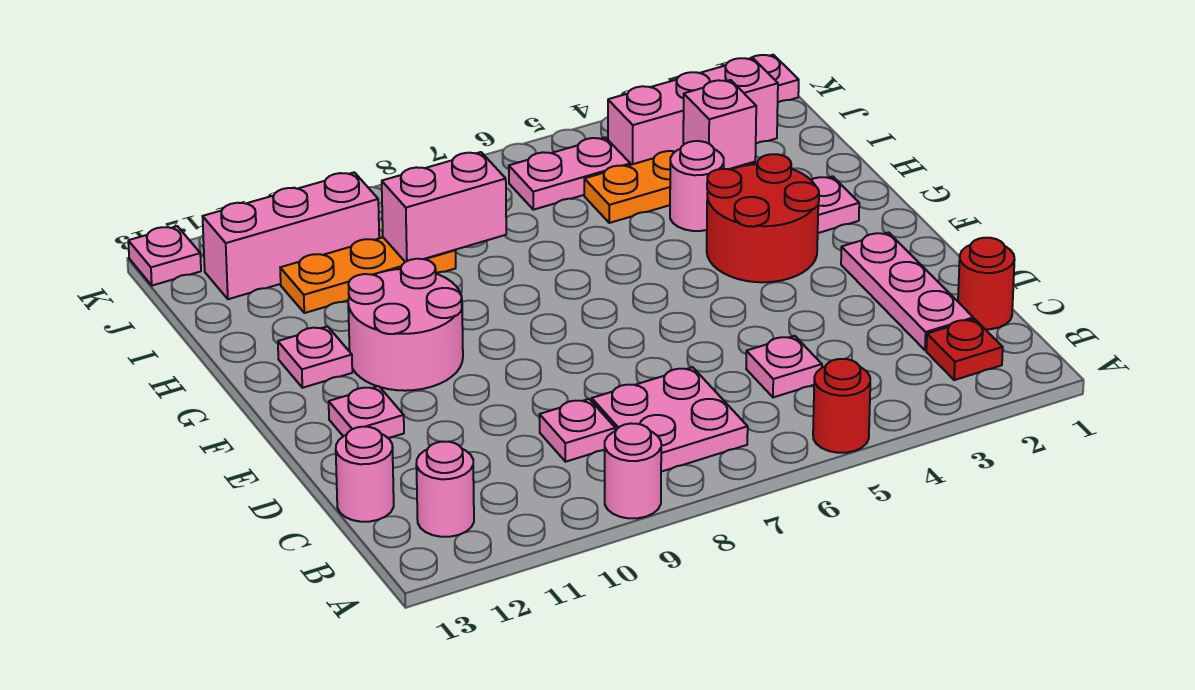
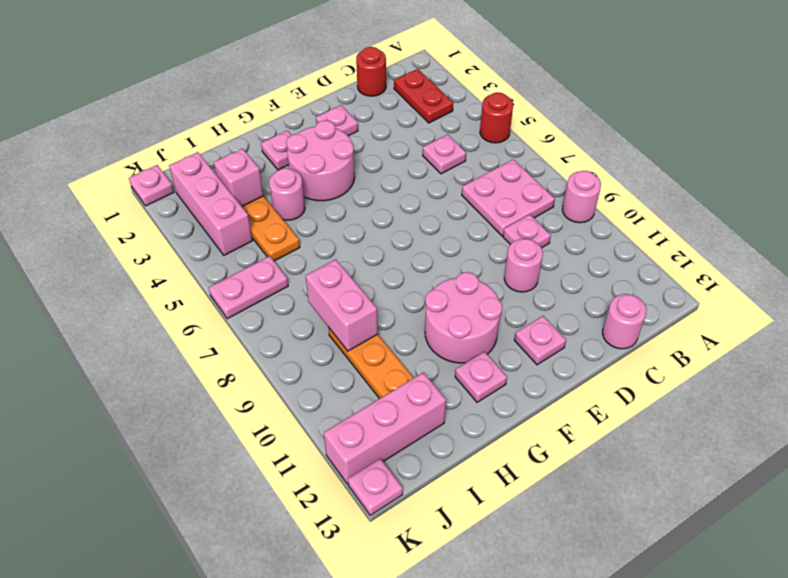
red plate B2 level 1 -> red plate B2:B3 level 1
pink round brick B12 level 1 -> pink round brick D10 level 1
pink plate C2:E2 level 1 -> pink plate E2 level 1
red round brick F3:G4 level 1 -> pink round brick F3:G4 level 1
pink plate J5:J6 level 1 -> pink plate J6:K6 level 1
pink brick J10:J12 level 1 -> pink brick I12:K12 level 1

